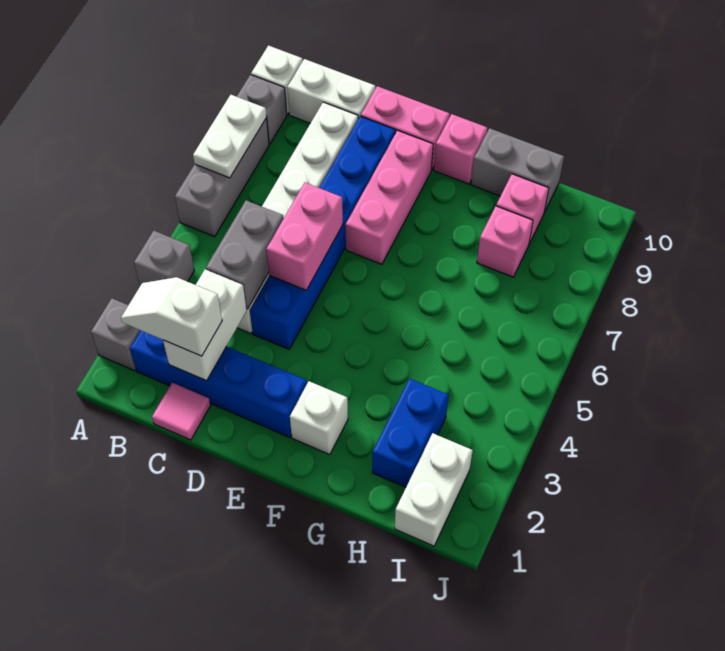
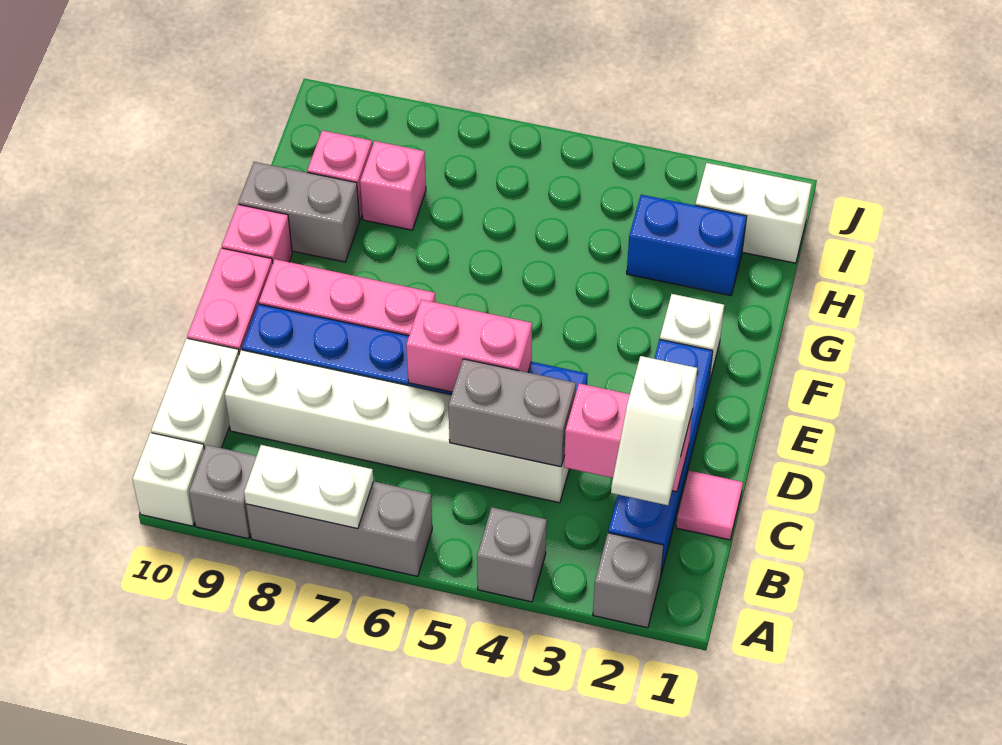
white brick C2:C3 level 2 -> pink brick C2:C3 level 2
grey brick G10:H10 level 1 -> grey brick G9:G10 level 1

